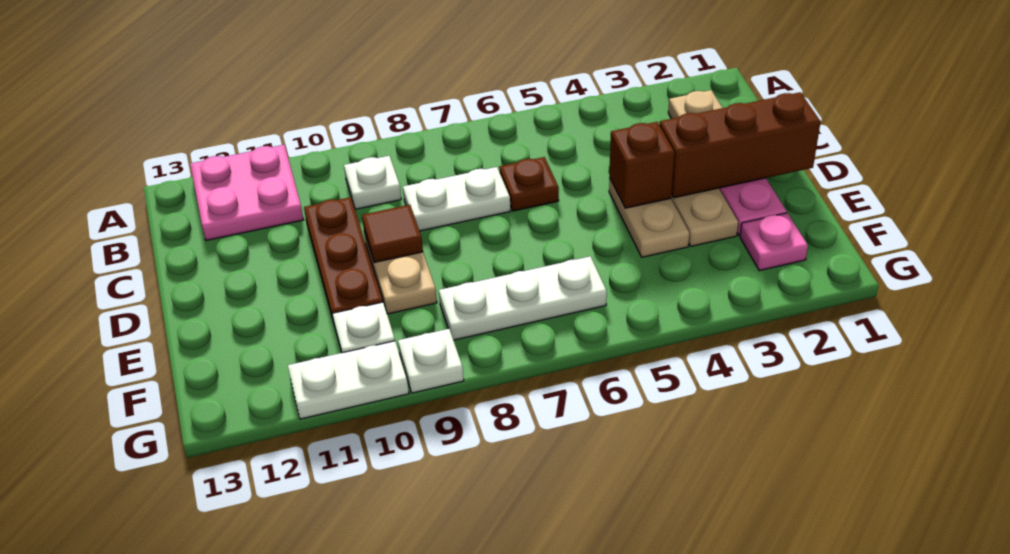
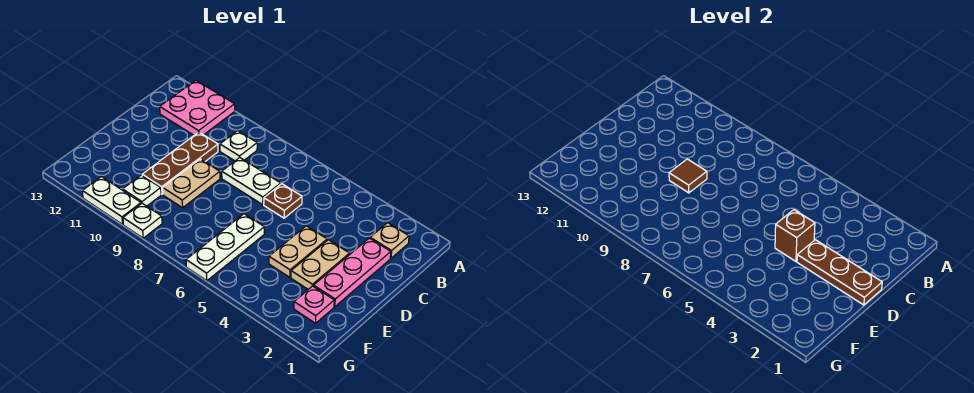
brown brick D1:D3 level 2 -> brown plate D1:D3 level 2
white plate F6:F8 level 1 -> white plate E6:G6 level 1

